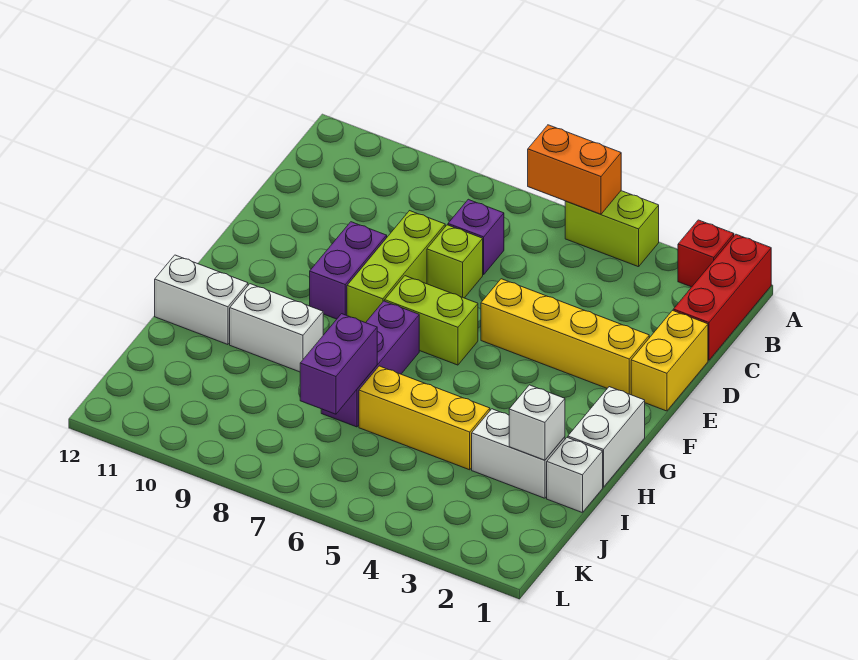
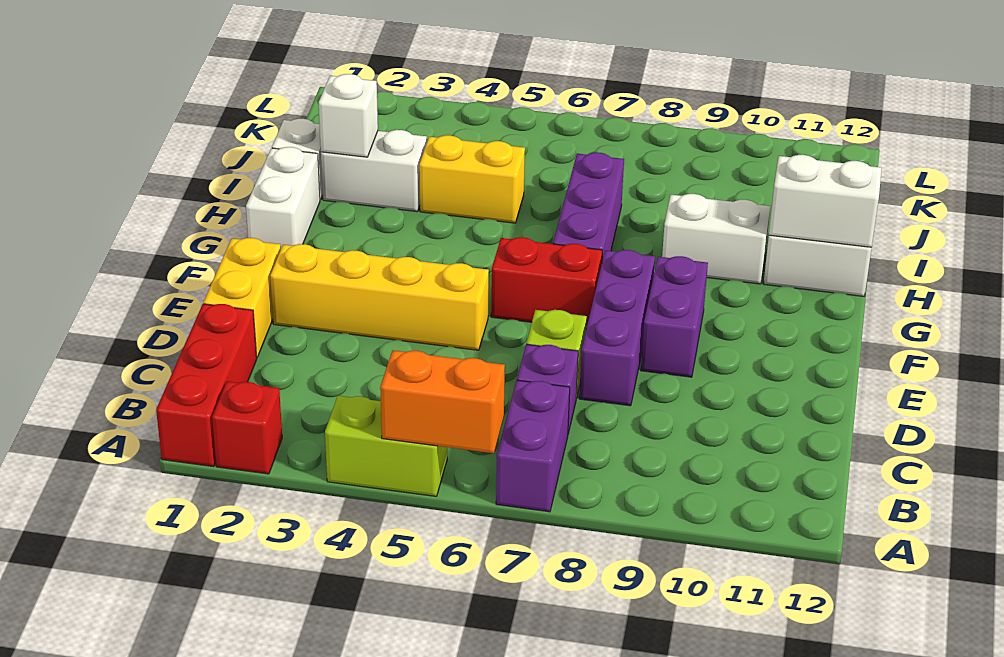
lime brick D8:F8 level 1 -> purple brick D8:F8 level 1
lime brick F6:F7 level 1 -> red brick F6:F7 level 1
none -> white brick H11:H12 level 2
yellow brick I4:I6 level 1 -> yellow brick I4:I5 level 1
purple brick I7:J7 level 2 -> purple brick A7:B7 level 1

